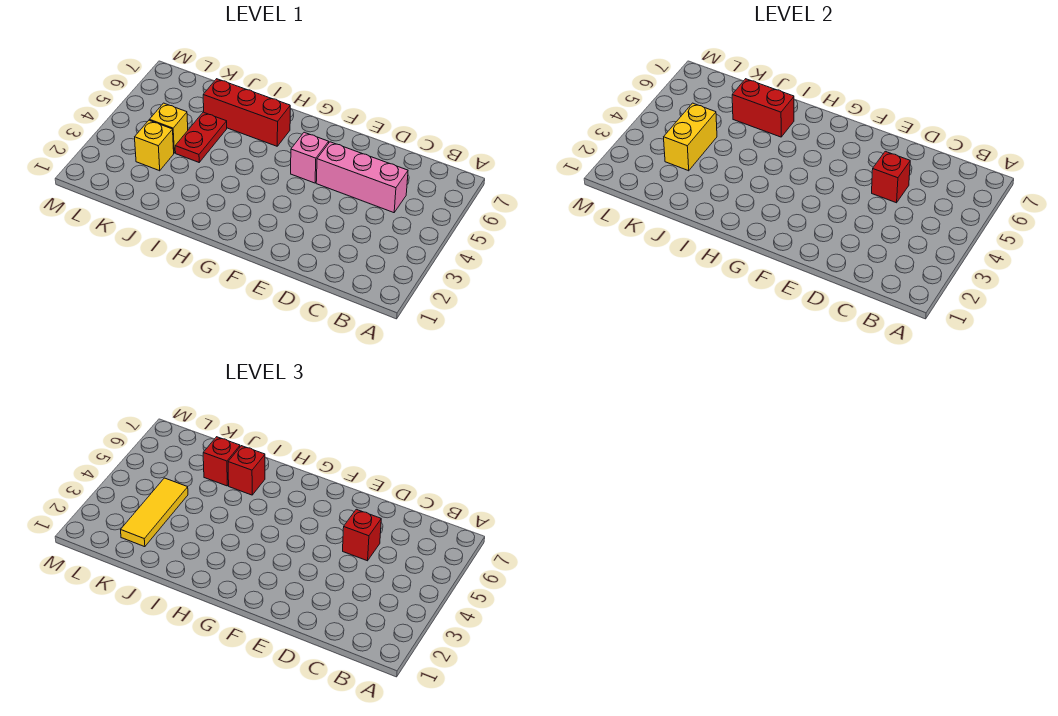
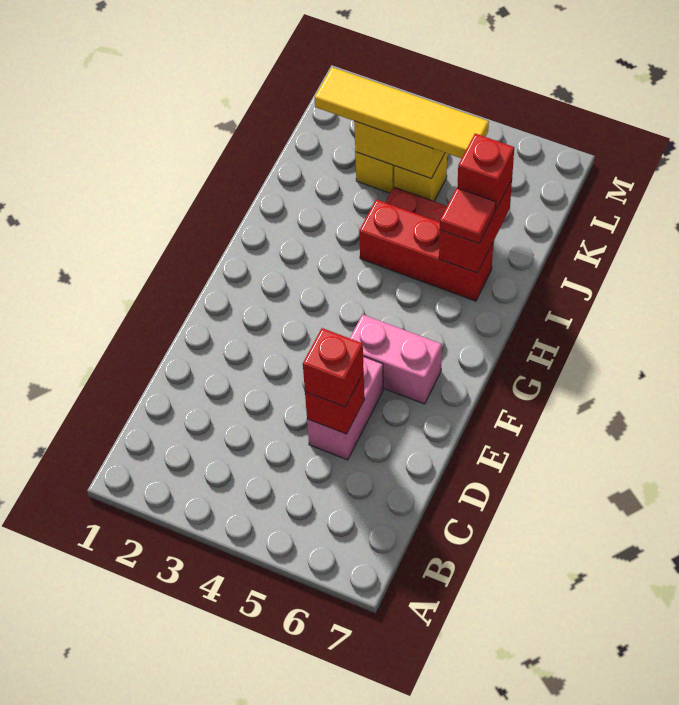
pink brick C5:E5 level 1 -> pink brick D5:E5 level 1
pink brick F5 level 1 -> pink brick F5:F6 level 1
red brick H6:J6 level 1 -> red brick I4:I6 level 1
red brick I6 level 3 -> red tile I6 level 3
yellow tile K2:K4 level 3 -> yellow tile K2:K5 level 3

